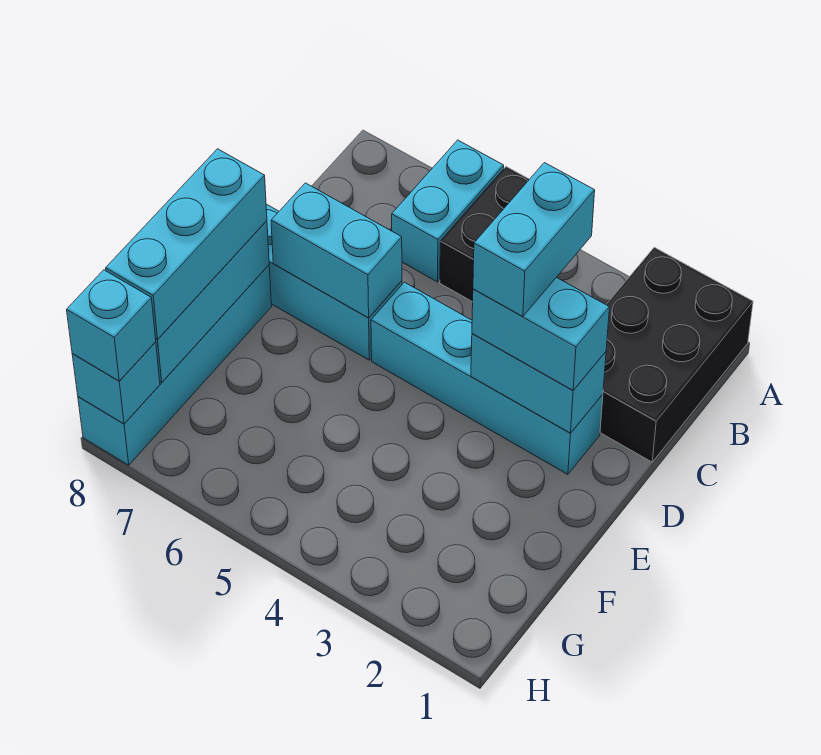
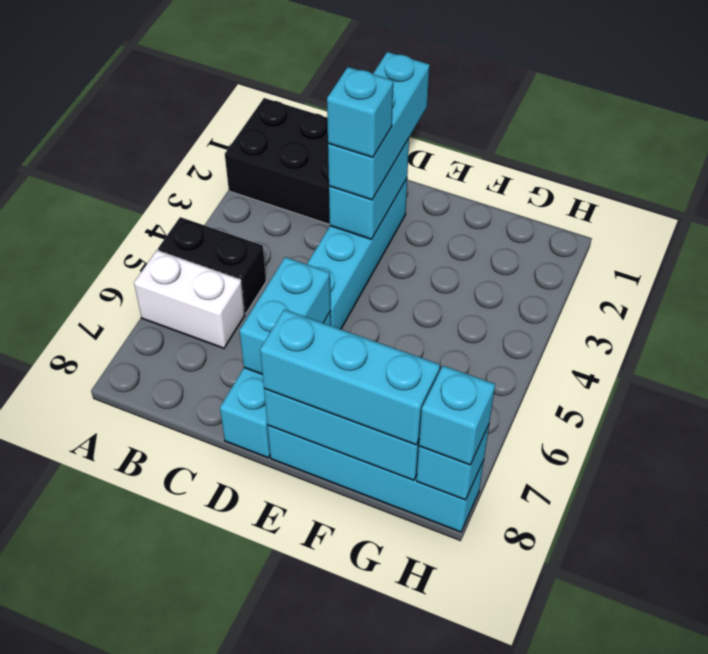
cyan brick A6:B6 level 1 -> white brick A6:B6 level 1
cyan brick C3:D3 level 4 -> cyan brick D3 level 4
cyan brick D2:D3 level 3 -> cyan brick D1:D3 level 3

